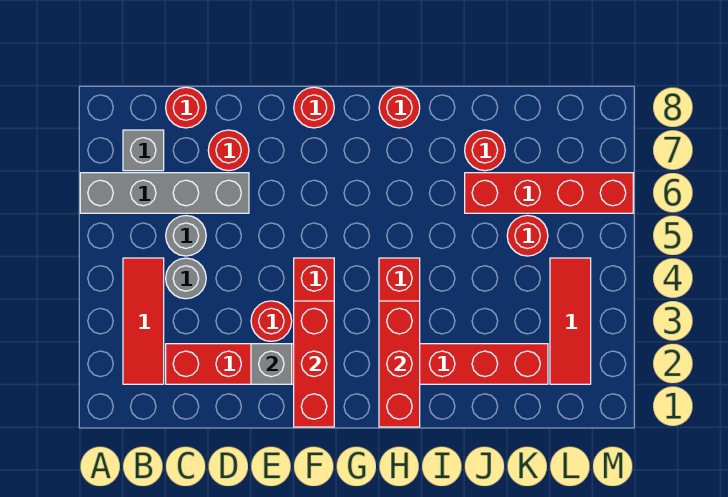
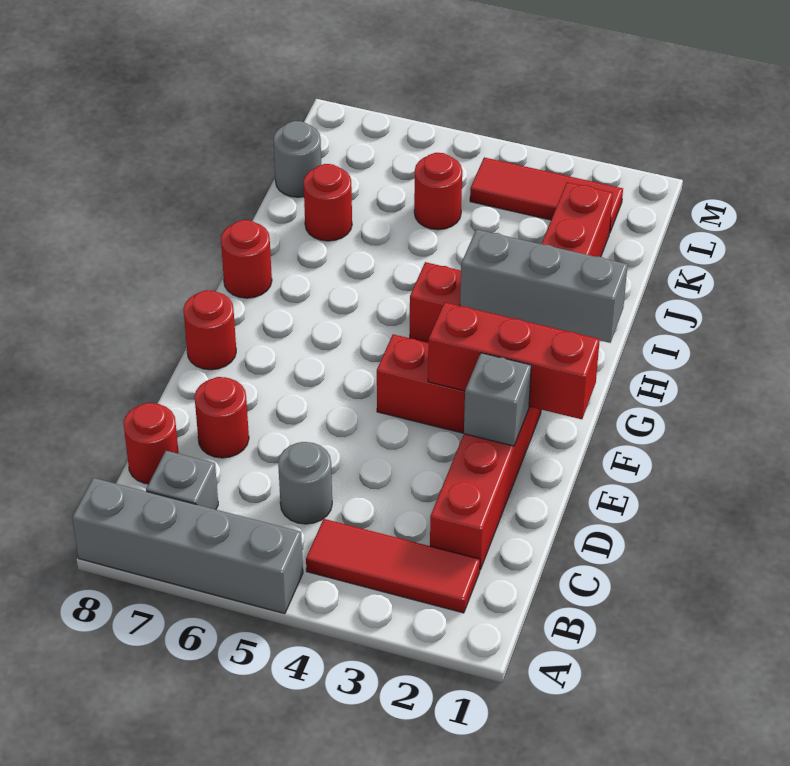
grey brick A6:D6 level 1 -> grey brick A5:A8 level 1
grey round brick C4 level 1 -> grey round brick K8 level 1
red round brick E3 level 1 -> none
red brick H1:H3 level 2 -> grey brick H1:H3 level 2
red brick J6:M6 level 1 -> none

